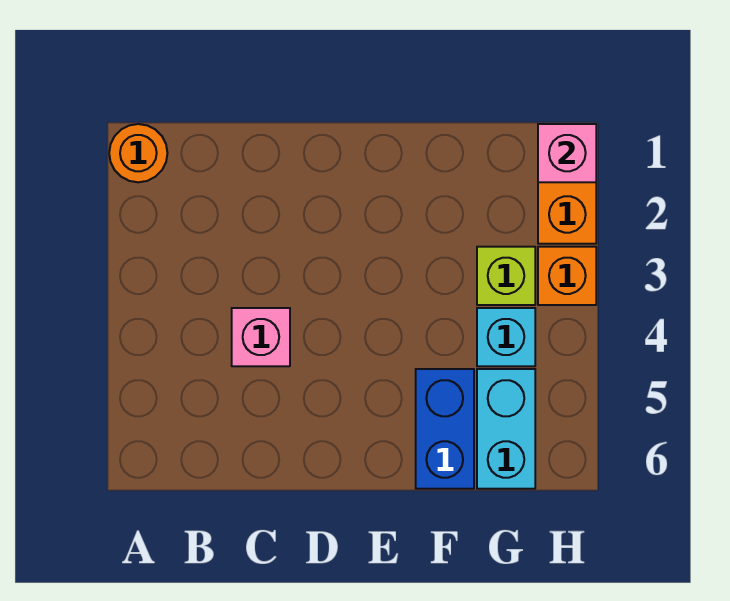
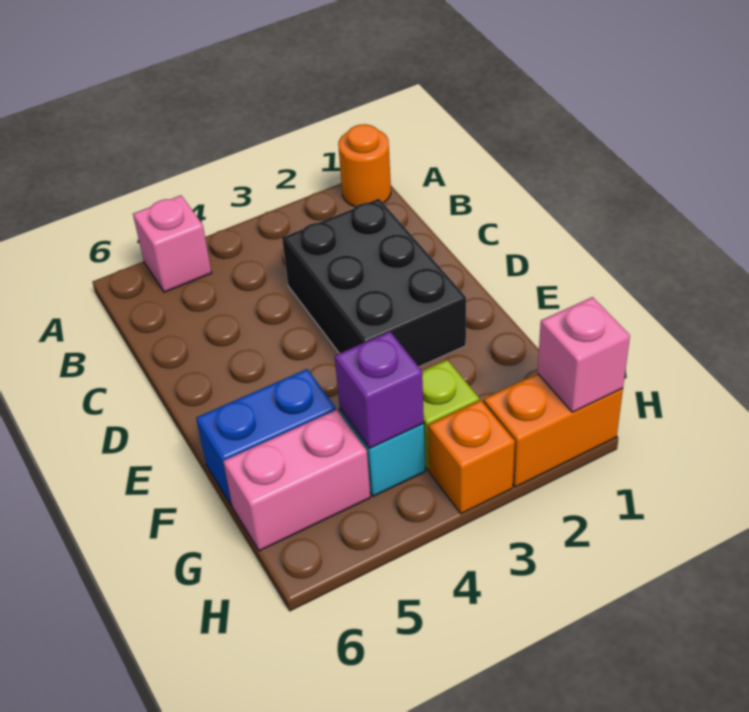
none -> black brick C2:E3 level 1
pink brick C4 level 1 -> pink brick A5 level 1
none -> purple brick G4 level 2
cyan brick G5:G6 level 1 -> pink brick G5:G6 level 1

